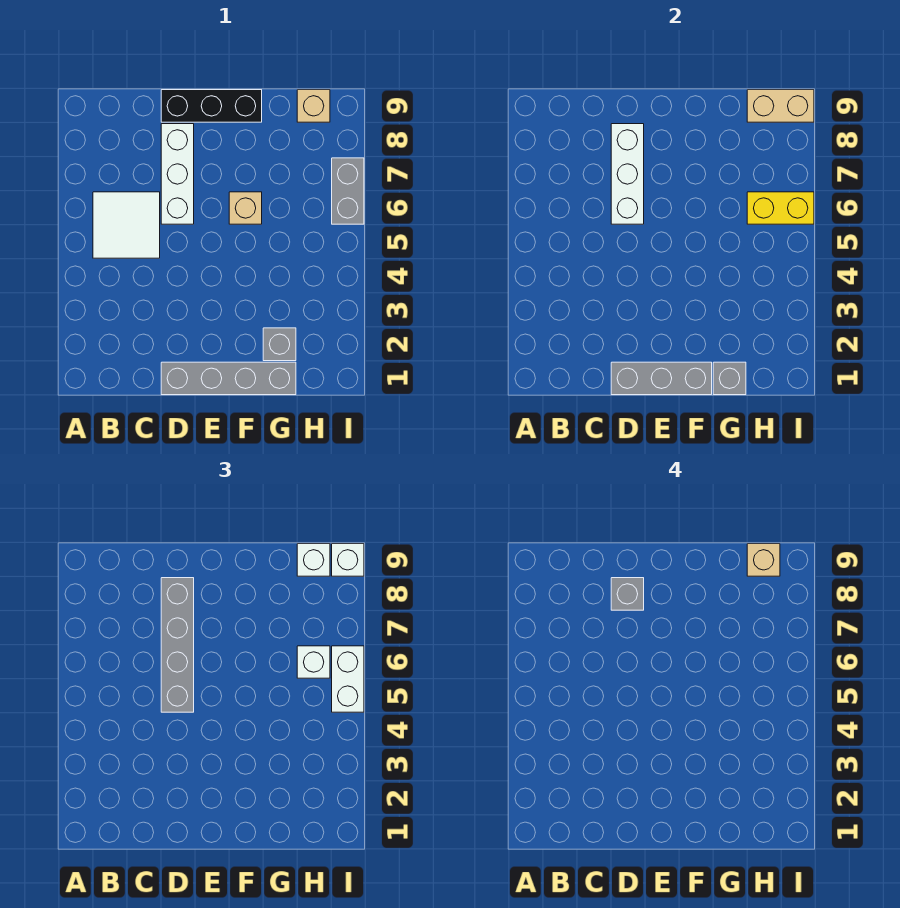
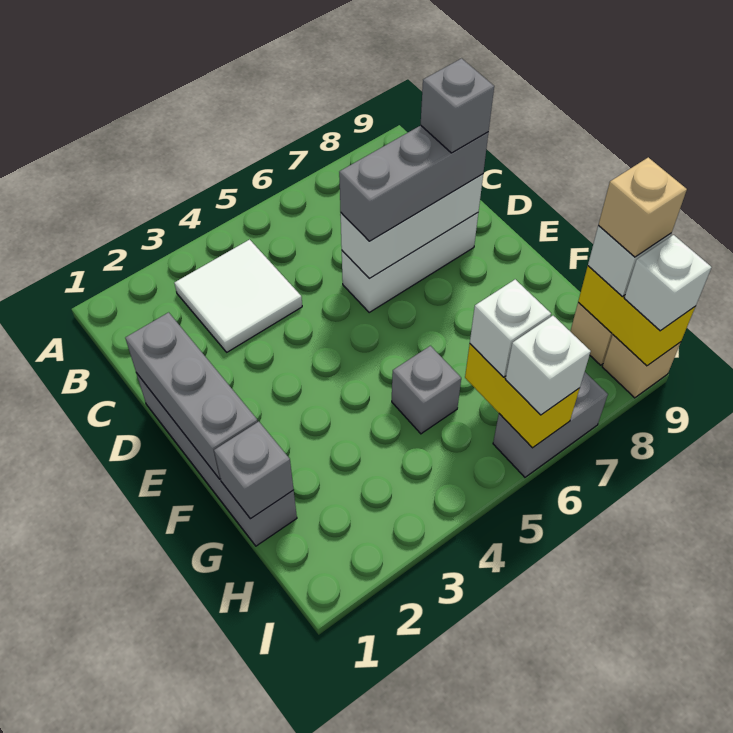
white tile B5:C6 level 1 -> white tile B3:C4 level 1
grey brick D5:D8 level 3 -> grey brick D6:D8 level 3
black brick D9:F9 level 1 -> none
tan brick F6 level 1 -> tan brick I9 level 1
grey brick G2 level 1 -> grey brick G5 level 1
tan brick H9:I9 level 2 -> yellow brick H9:I9 level 2
white brick I5:I6 level 3 -> white brick I6 level 3

